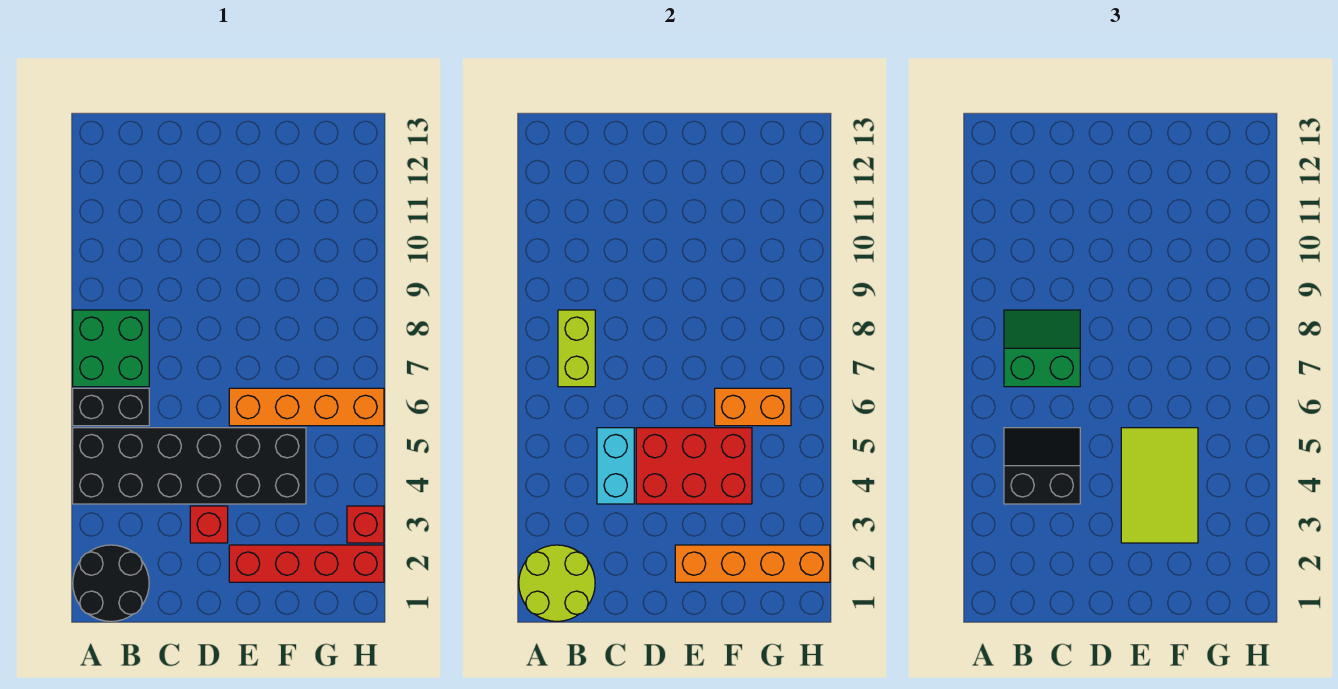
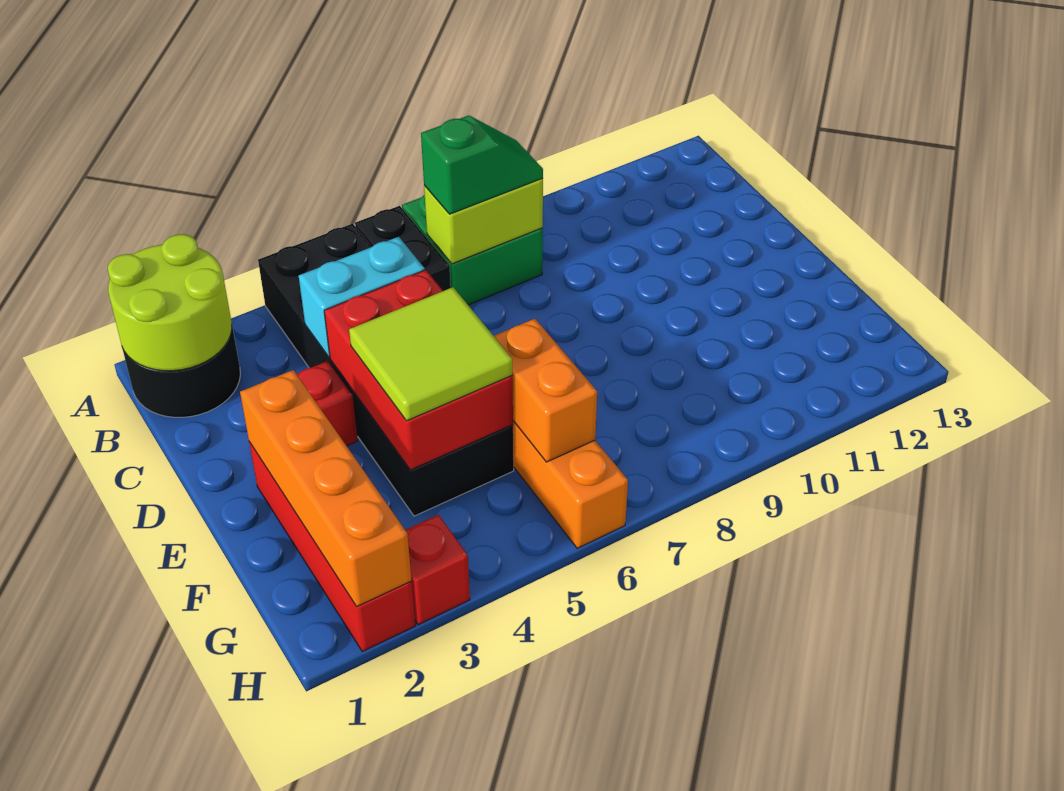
black slope B4:C5 level 3 top 4 -> none
green slope B7:C8 level 3 top 7 -> green slope B7:B8 level 3 top 7
lime tile E3:F5 level 3 -> lime tile E4:F5 level 3

